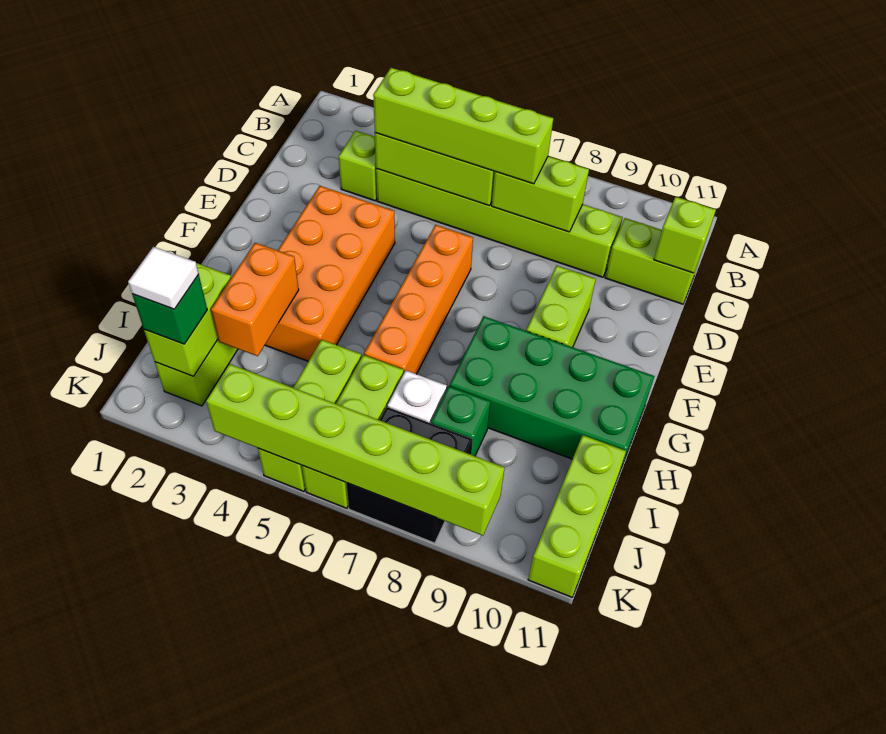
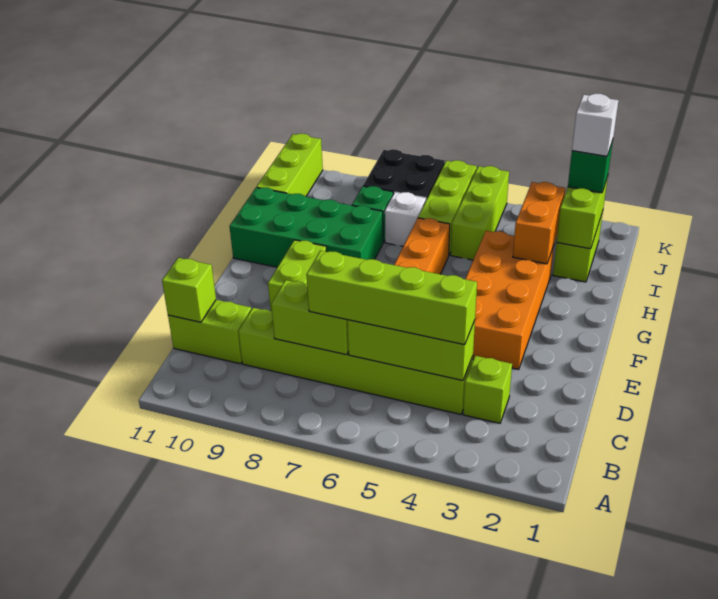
white tile J2 level 4 -> white brick J2 level 4
lime brick K4:K9 level 2 -> none

